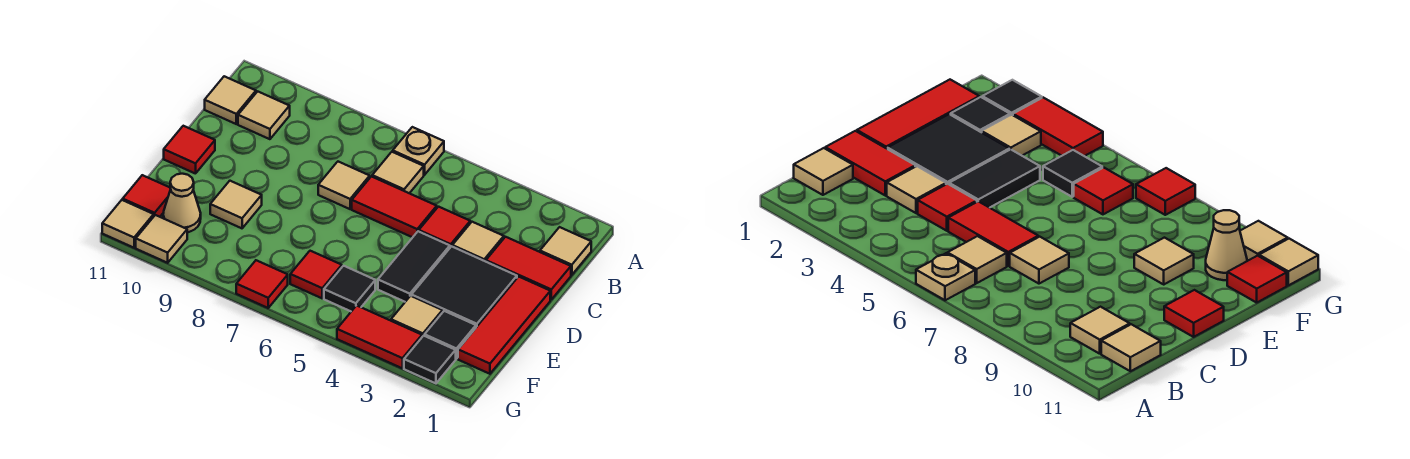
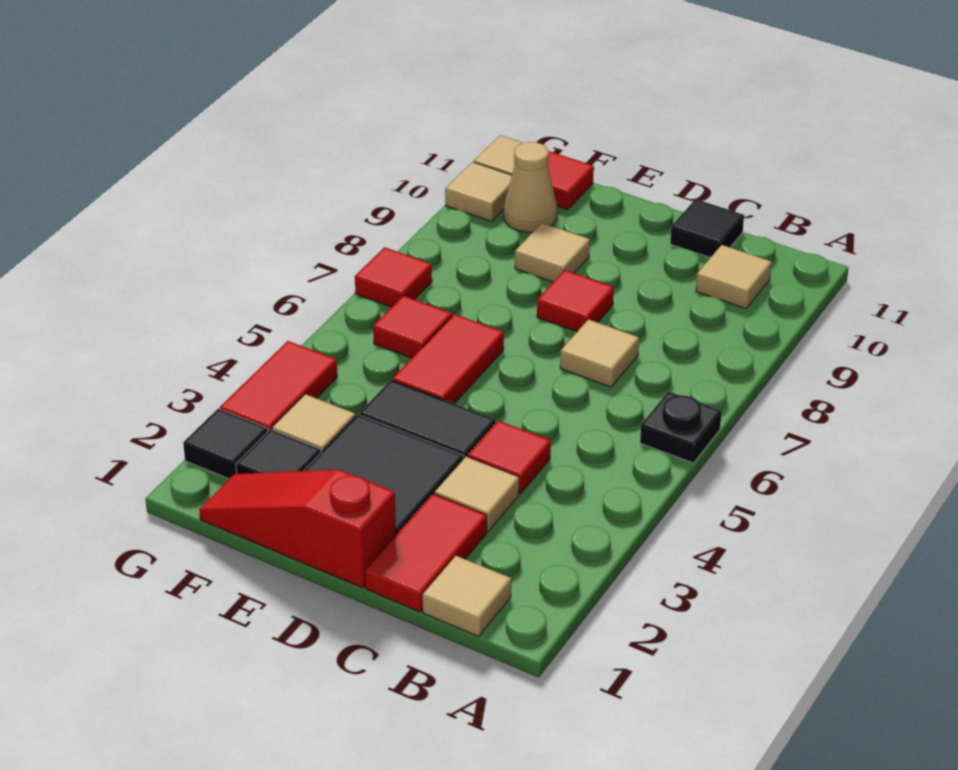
tan plate A6 level 1 -> black plate A6 level 1
tan tile B6 level 1 -> none
tan tile B11 level 1 -> none
red tile C5:C6 level 1 -> red tile E5:E6 level 1
red tile D1:F1 level 1 -> red slope D1:F1 level 1 top D
red tile D11 level 1 -> red tile D8 level 1
black tile F5 level 1 -> black tile C11 level 1

